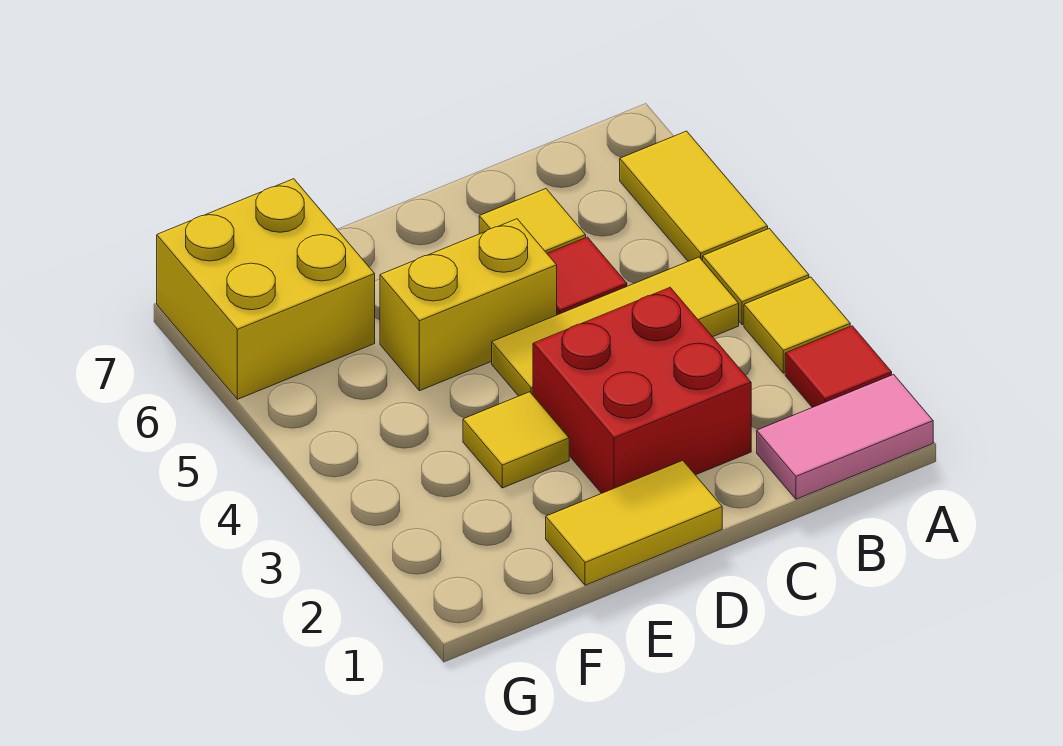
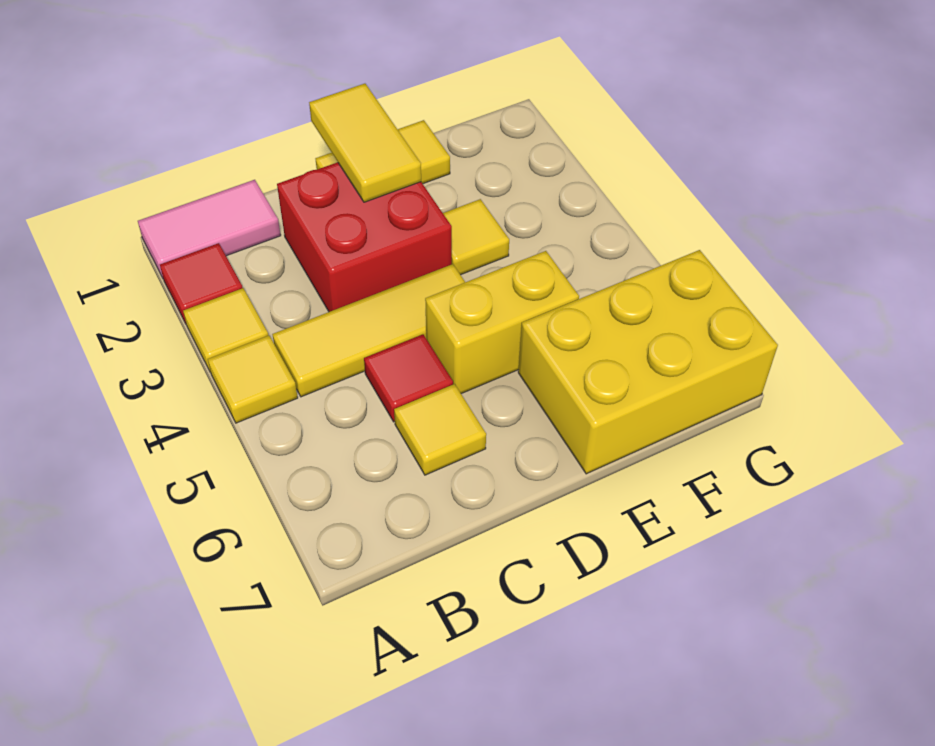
yellow tile A5:A6 level 1 -> yellow tile D1:D2 level 2
yellow brick F6:G7 level 1 -> yellow brick E6:G7 level 1

